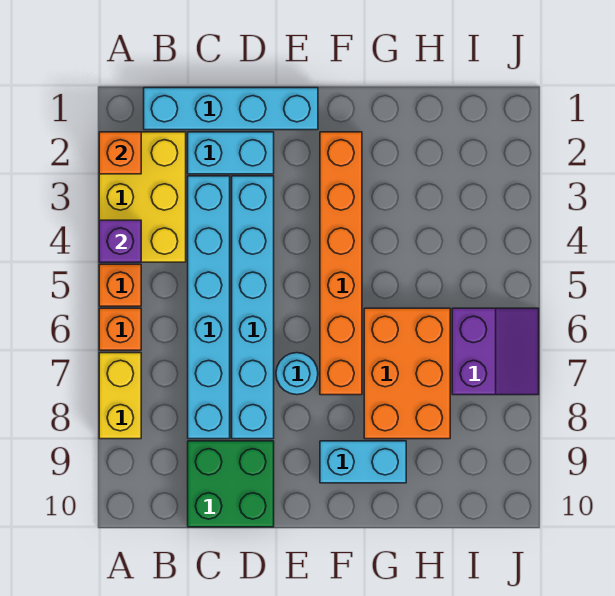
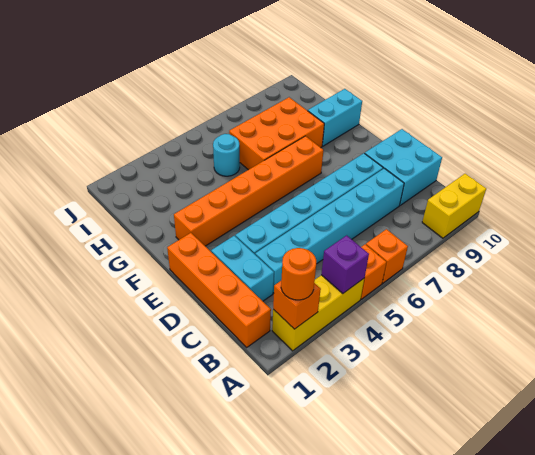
yellow brick A2:B4 level 1 -> yellow brick A2:A4 level 1
none -> orange round brick A2 level 3
yellow brick A7:A8 level 1 -> yellow brick A9:A10 level 1
cyan brick B1:E1 level 1 -> orange brick B1:E1 level 1
green brick C9:D10 level 1 -> cyan brick C9:D10 level 1
cyan round brick E7 level 1 -> cyan round brick H5 level 1
cyan brick F9:G9 level 1 -> cyan brick G9:G10 level 1
purple slope I6:J7 level 1 top I -> none

